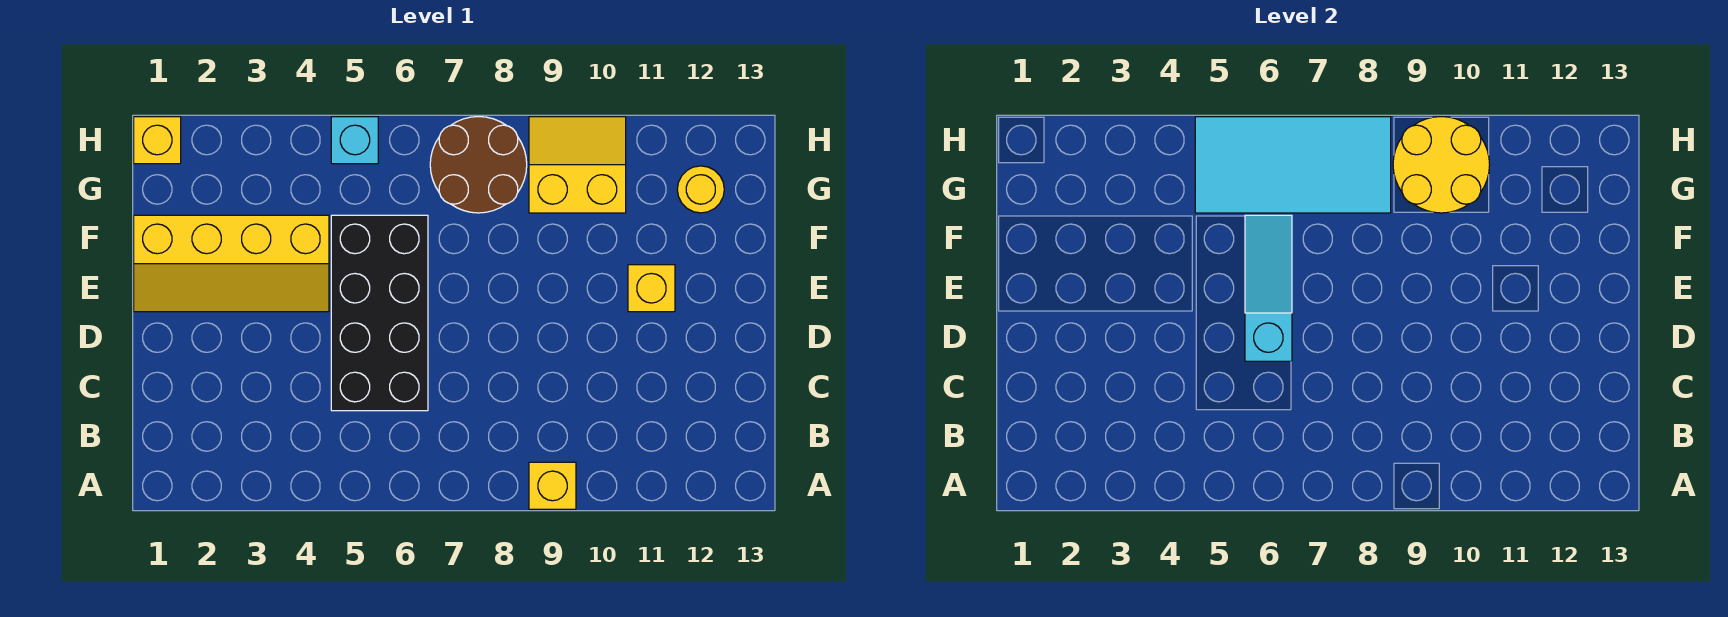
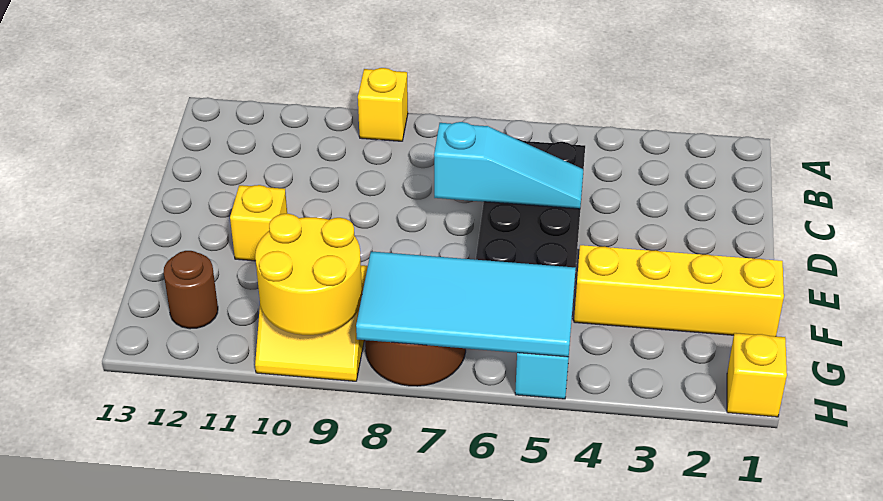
cyan slope D6:F6 level 2 top D -> cyan slope D5:D7 level 2 top 7
yellow round brick G12 level 1 -> brown round brick G12 level 1

